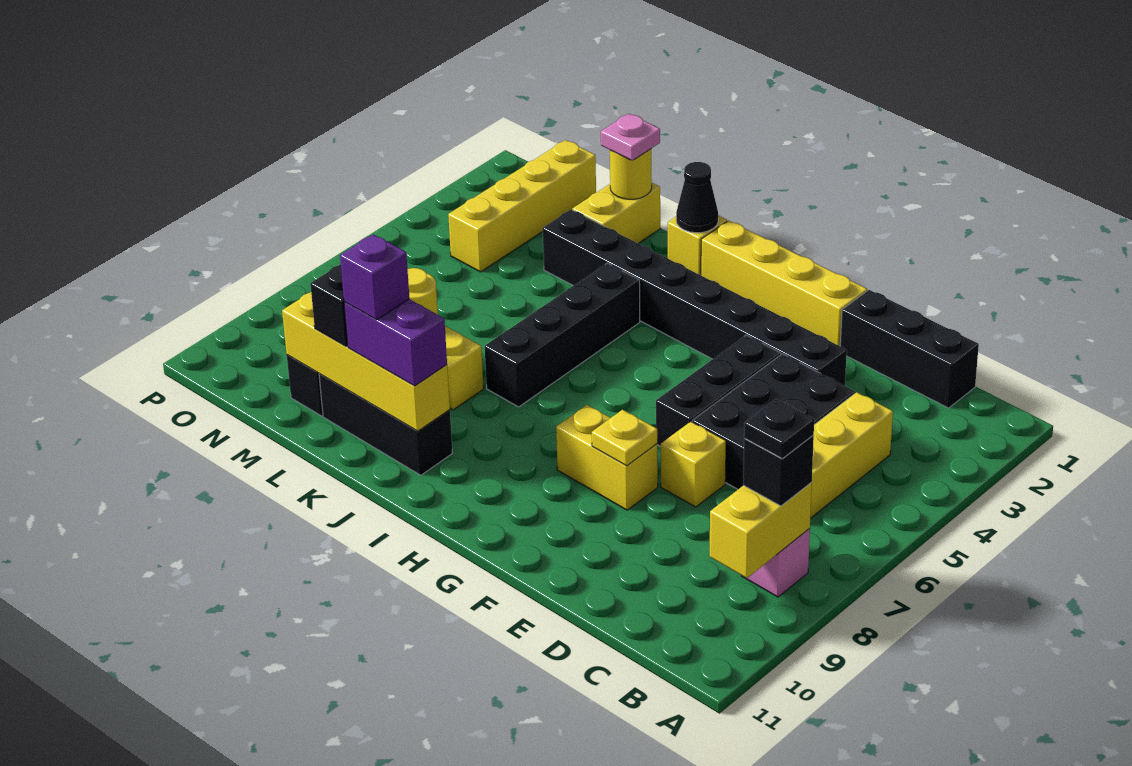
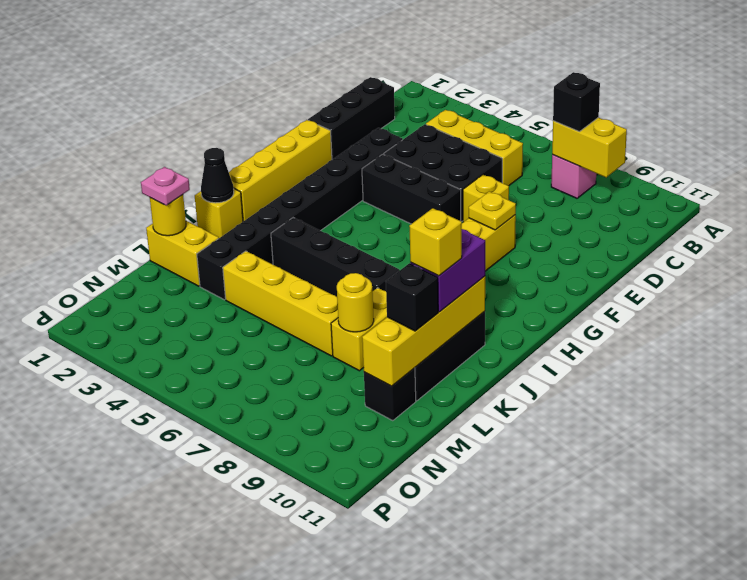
black plate B8 level 4 -> none
purple brick K10 level 4 -> yellow brick K10 level 4
yellow brick N1:N4 level 1 -> yellow brick L4:L7 level 1

